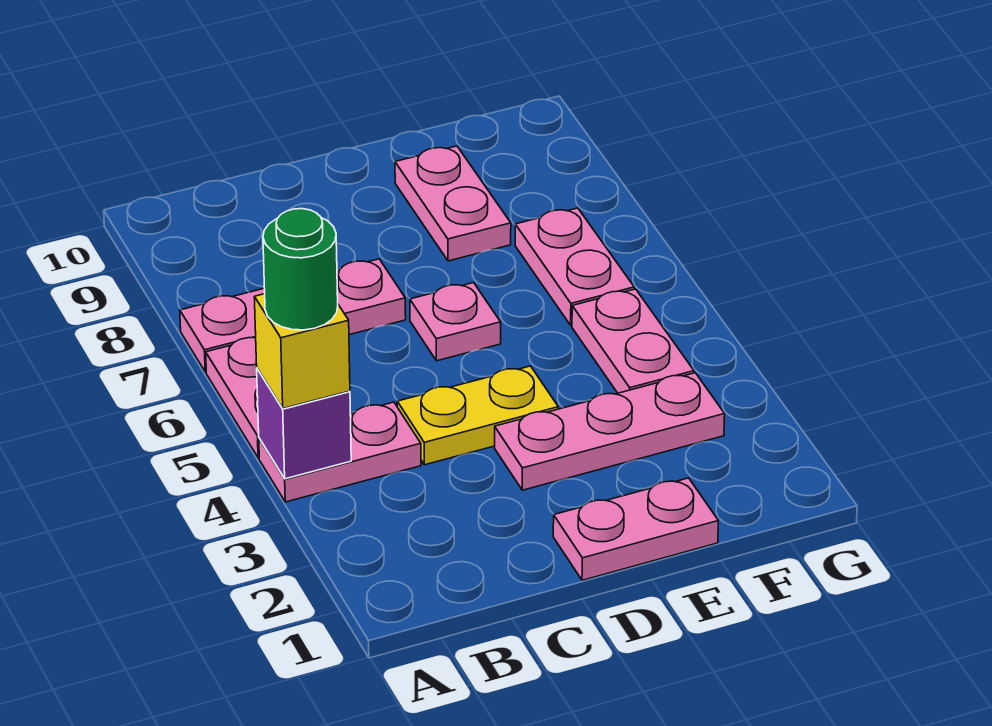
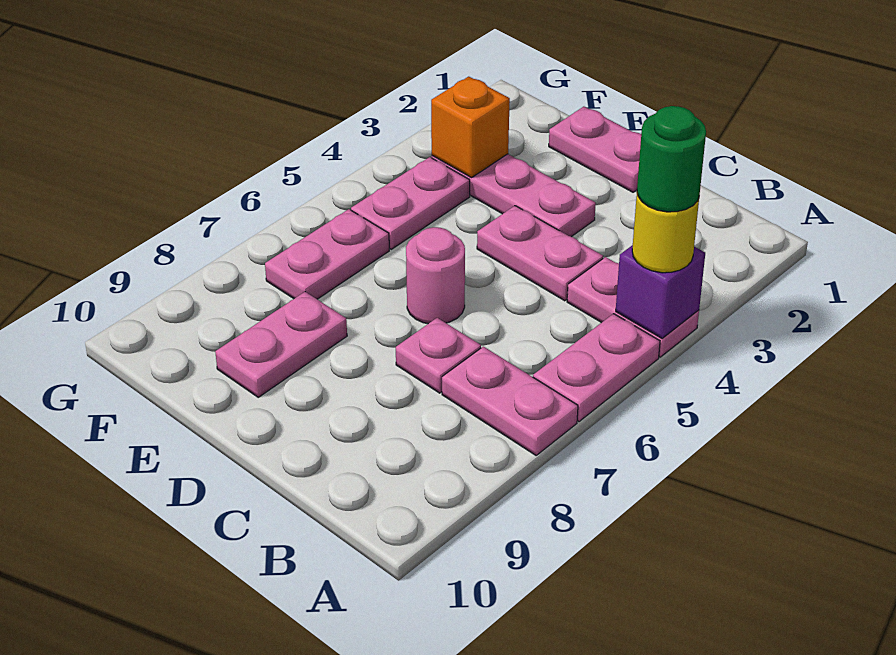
yellow brick A4 level 3 -> yellow round brick A4 level 3
yellow plate C4:D4 level 1 -> pink plate C4:D4 level 1
pink plate D6 level 1 -> pink round brick D6 level 1
none -> orange brick F3 level 2

